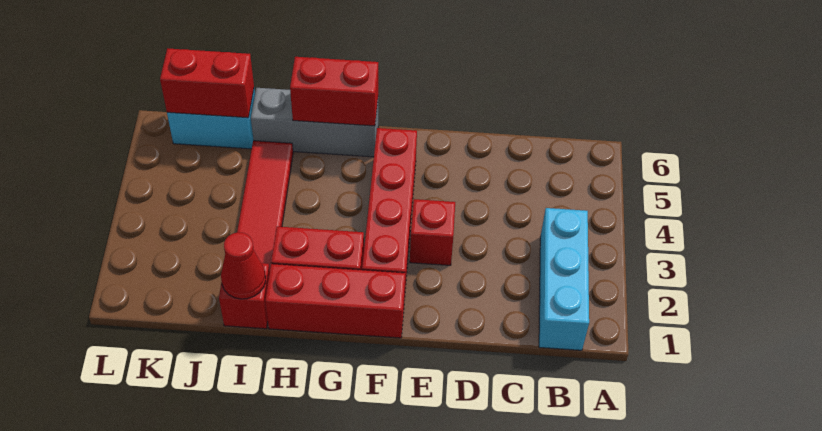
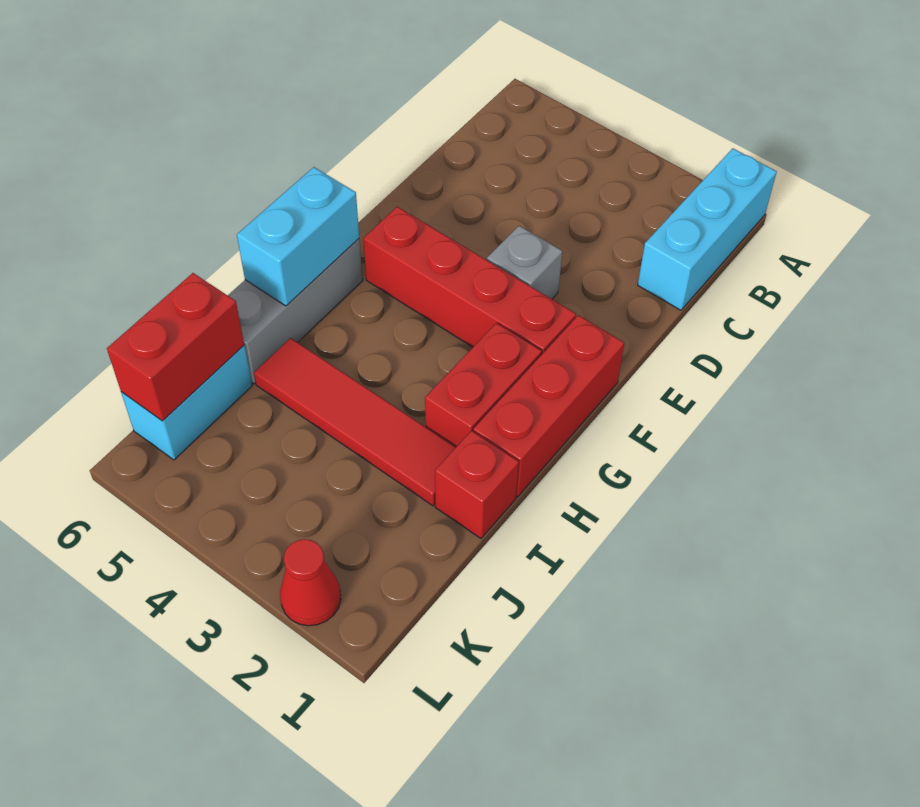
cyan brick B1:B3 level 1 -> cyan brick A1:C1 level 1
red brick E3 level 1 -> grey brick E3 level 1
red brick G6:H6 level 2 -> cyan brick G6:H6 level 2
red cone I1 level 2 -> red cone L2 level 1

